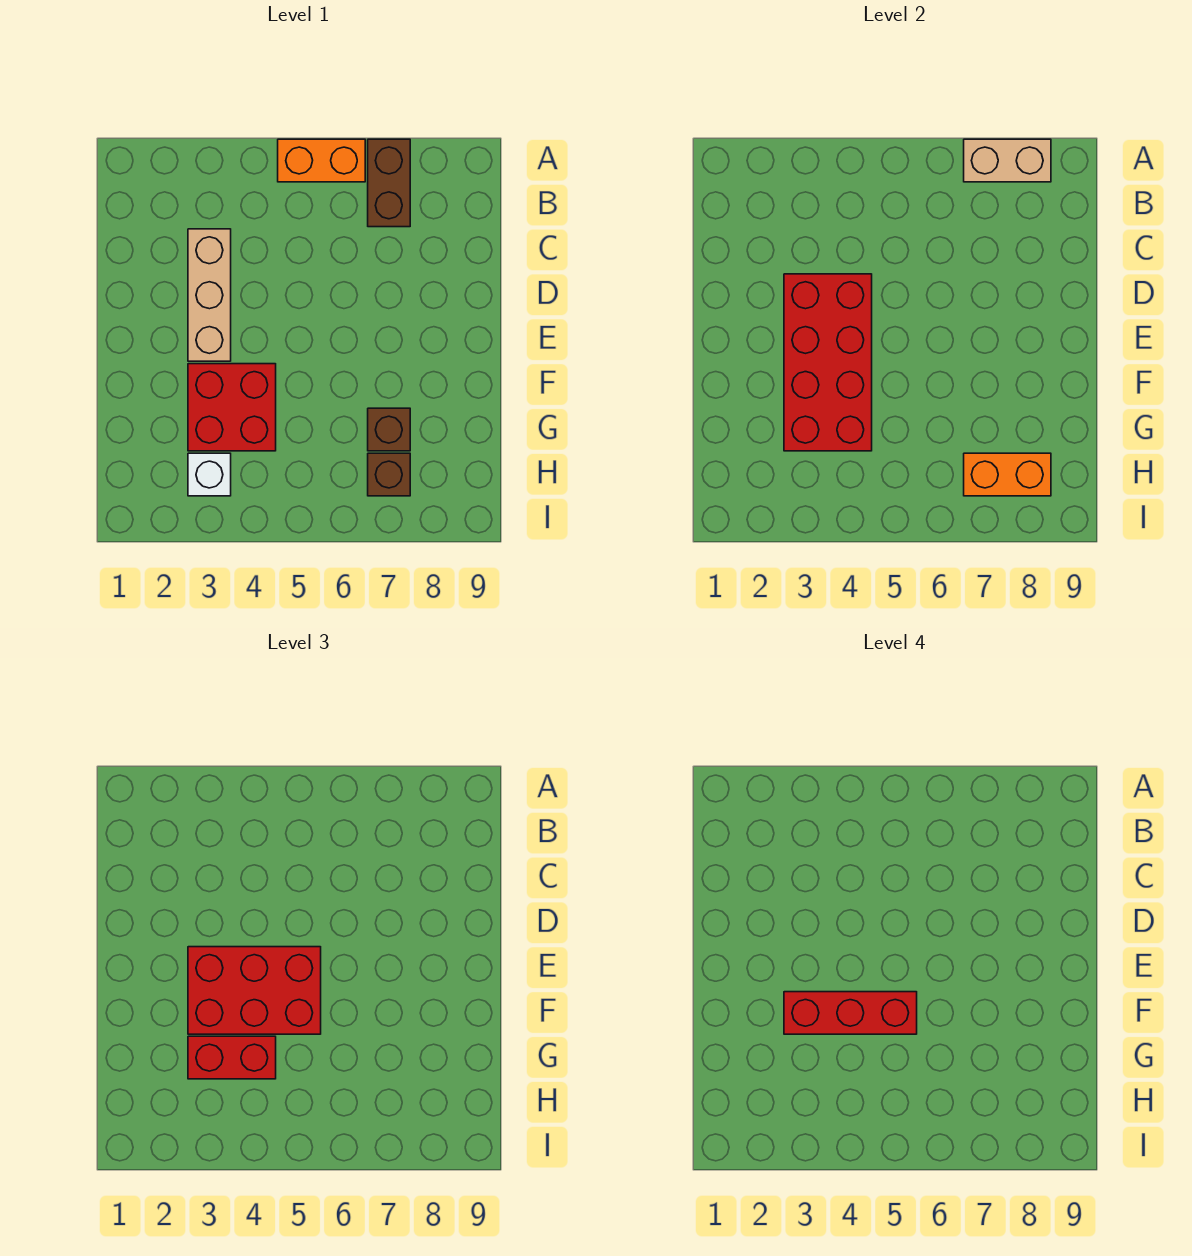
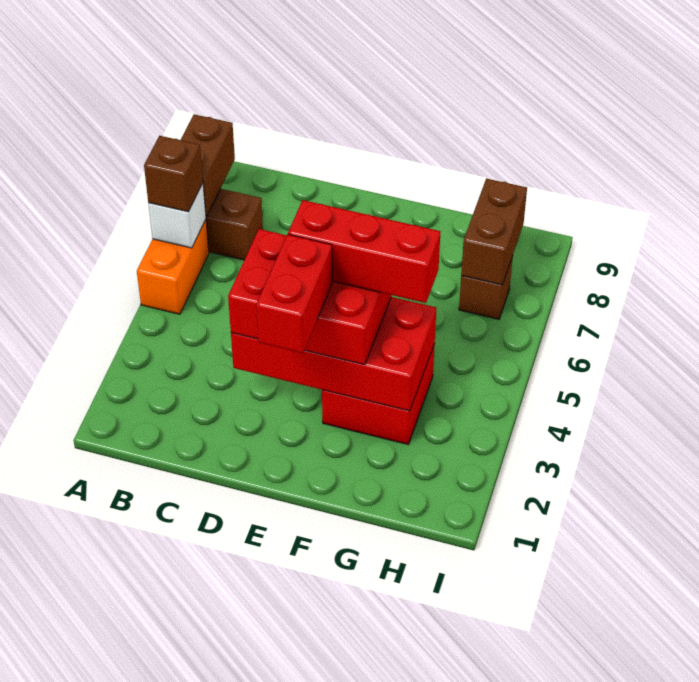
tan brick A7:A8 level 2 -> brown brick A7:A8 level 2
tan brick C3:E3 level 1 -> none
red brick E3:F5 level 3 -> red brick D3:F4 level 3
red brick F3:F5 level 4 -> red brick E4:G4 level 4
red brick G3:G4 level 3 -> red brick E2:E3 level 4
brown brick G7 level 1 -> brown brick A6 level 3
white brick H3 level 1 -> white brick A6 level 2
orange brick H7:H8 level 2 -> brown brick H7:H8 level 2

